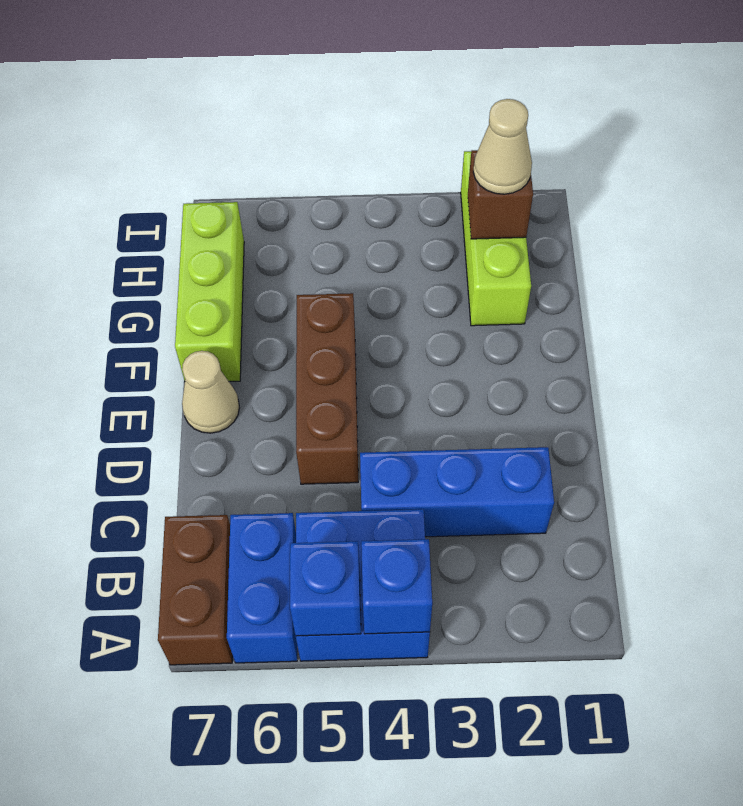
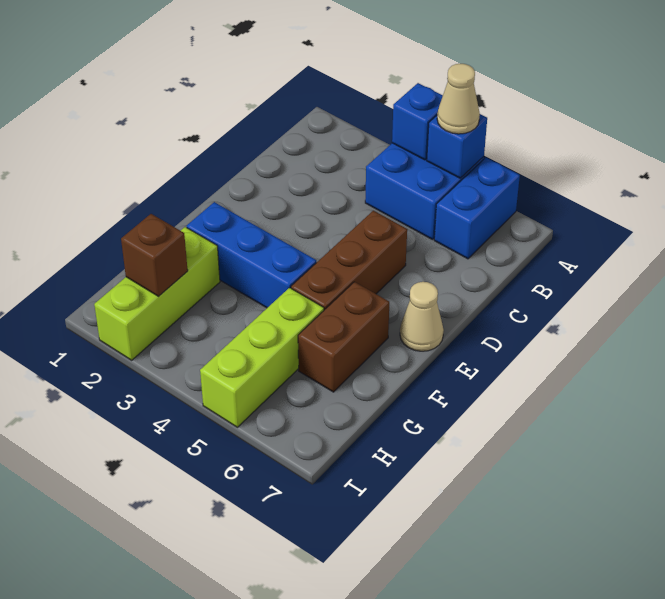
brown brick A7:B7 level 1 -> brown brick F6:G6 level 1
blue brick C2:C4 level 1 -> blue brick F2:F4 level 1
lime brick F7:H7 level 1 -> lime brick G5:I5 level 1
tan cone H2 level 3 -> tan cone A5 level 3

